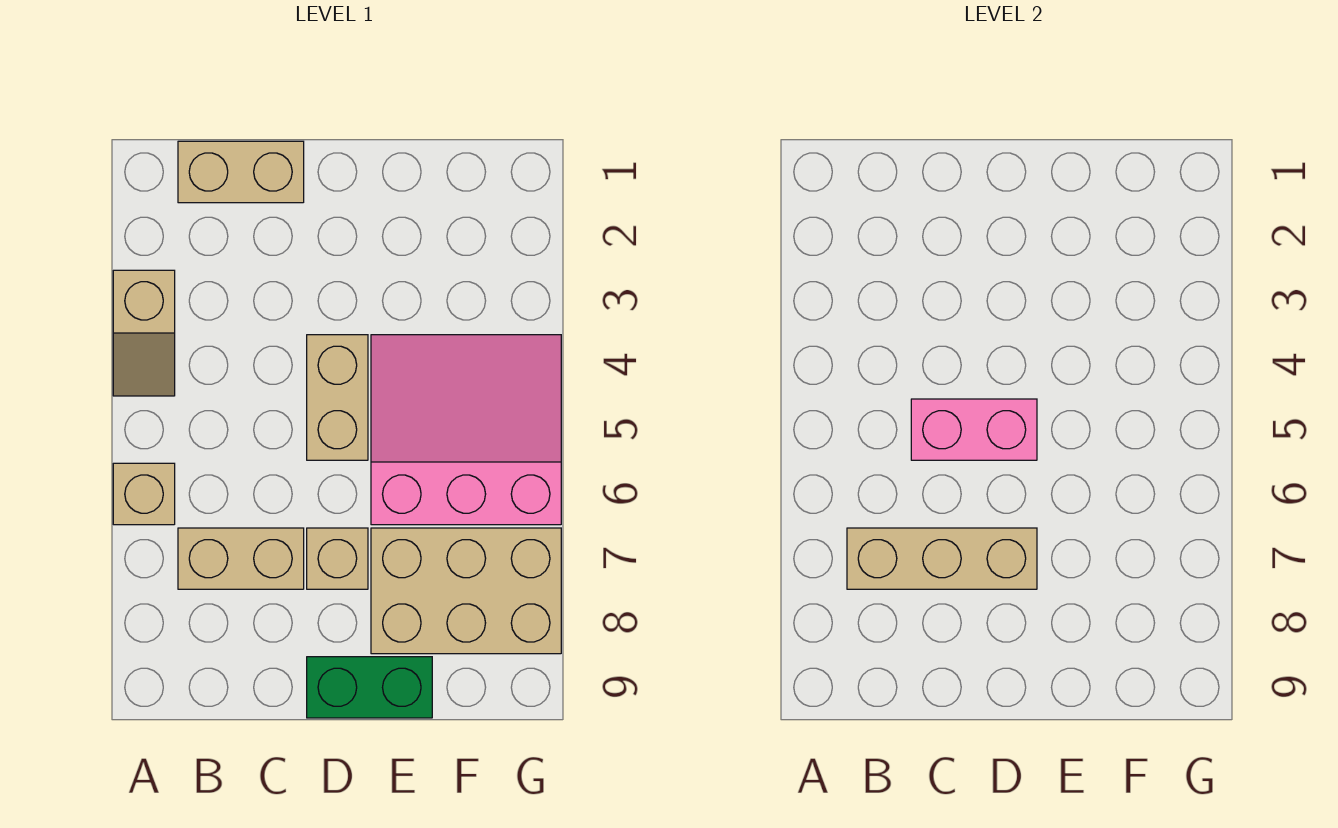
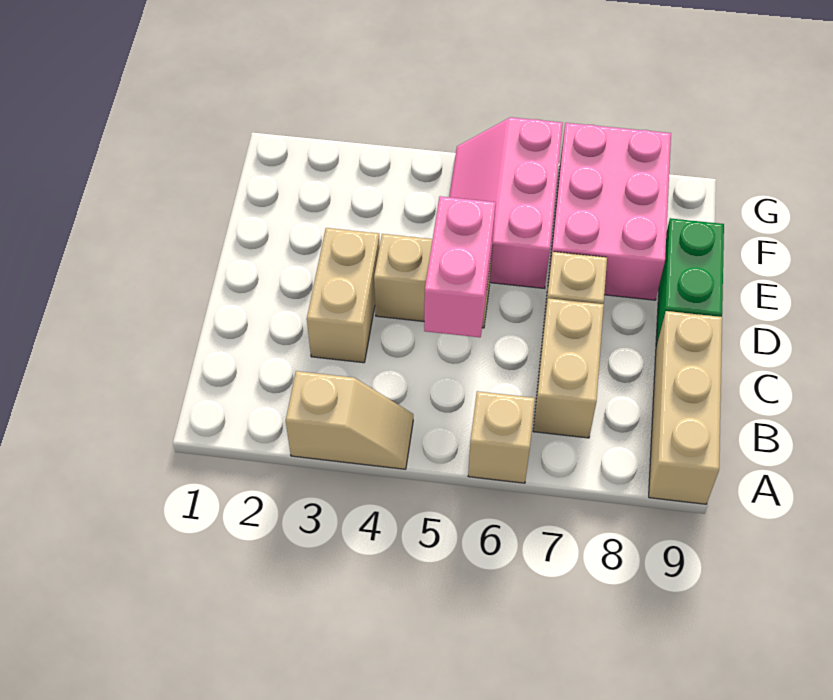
tan brick B1:C1 level 1 -> tan brick C3:D3 level 1
tan brick B7:D7 level 2 -> tan brick A9:C9 level 1
pink slope E4:G6 level 1 top 6 -> pink slope E5:G6 level 1 top 6
tan brick E7:G8 level 1 -> pink brick E7:G8 level 1

